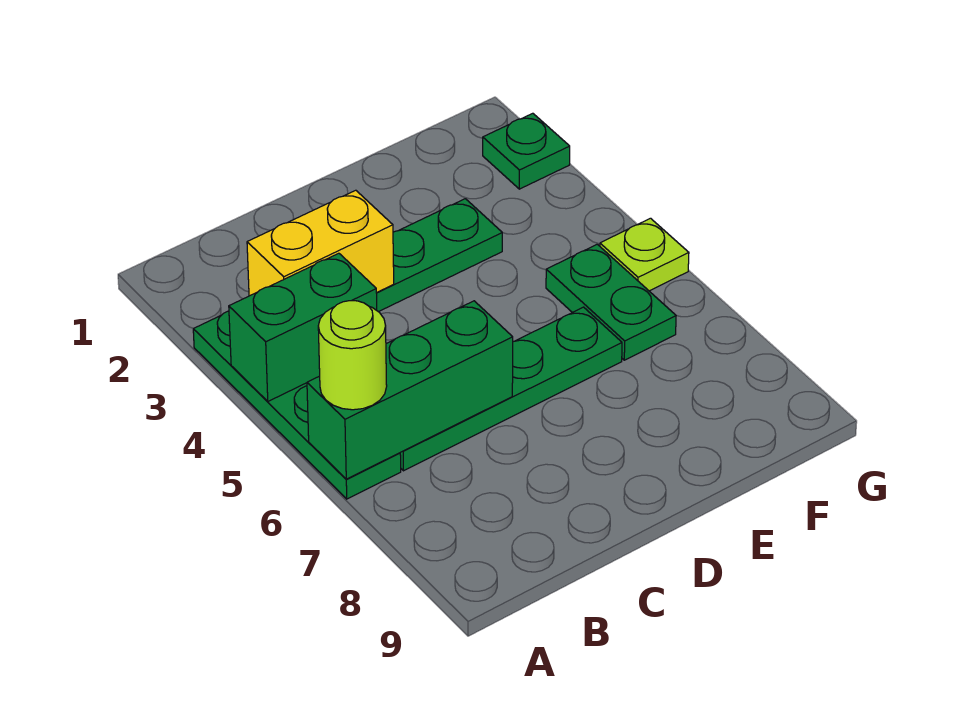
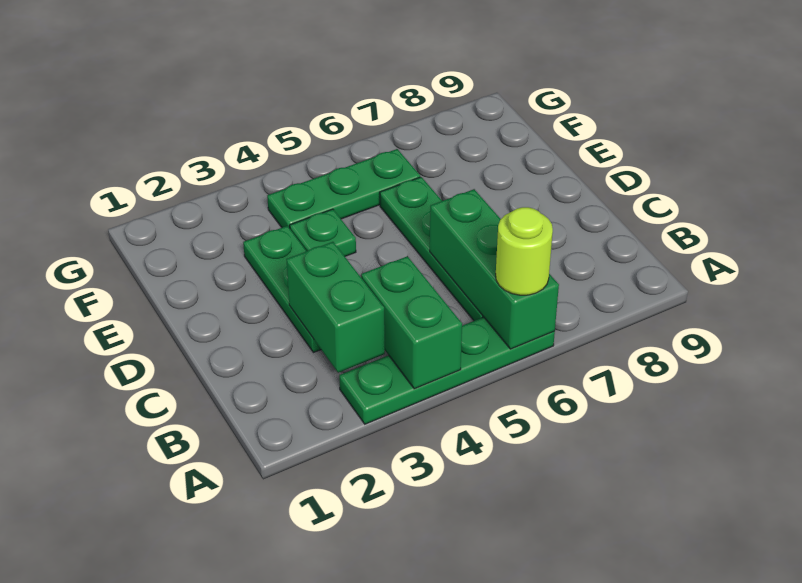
yellow brick B3:C3 level 2 -> green brick B3:C3 level 2
green plate F5:F6 level 1 -> green plate F4:F6 level 1
green plate G2 level 1 -> green plate E4 level 1
lime plate G5 level 1 -> none

